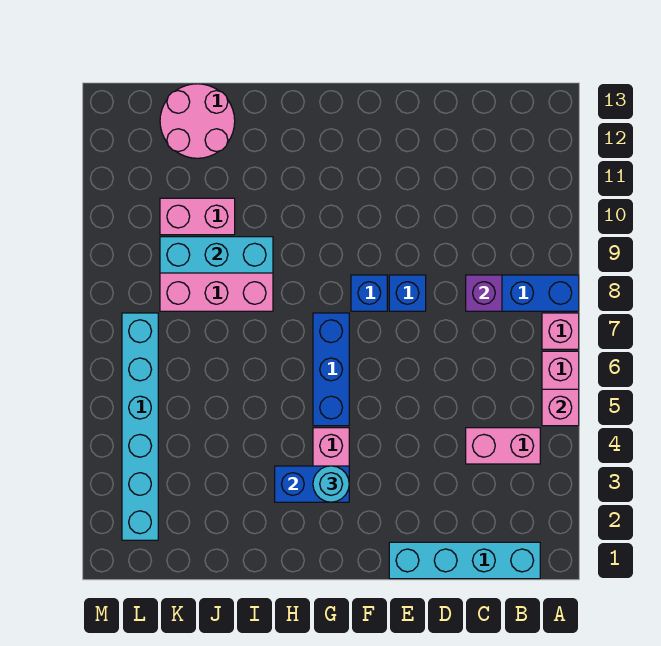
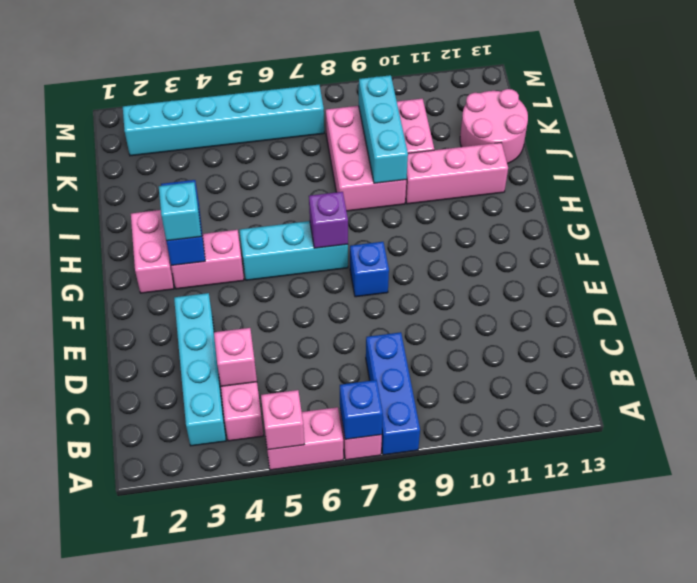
cyan brick B1:E1 level 1 -> cyan brick B3:E3 level 1
none -> pink brick C4 level 2
purple brick C8 level 2 -> purple brick G7 level 2
blue brick E8 level 1 -> blue brick A7 level 2
none -> pink brick G2:H2 level 1
cyan round brick G3 level 3 -> cyan brick G3 level 3
blue brick G5:G7 level 1 -> cyan brick G5:G7 level 1
none -> pink brick I10:I12 level 1

